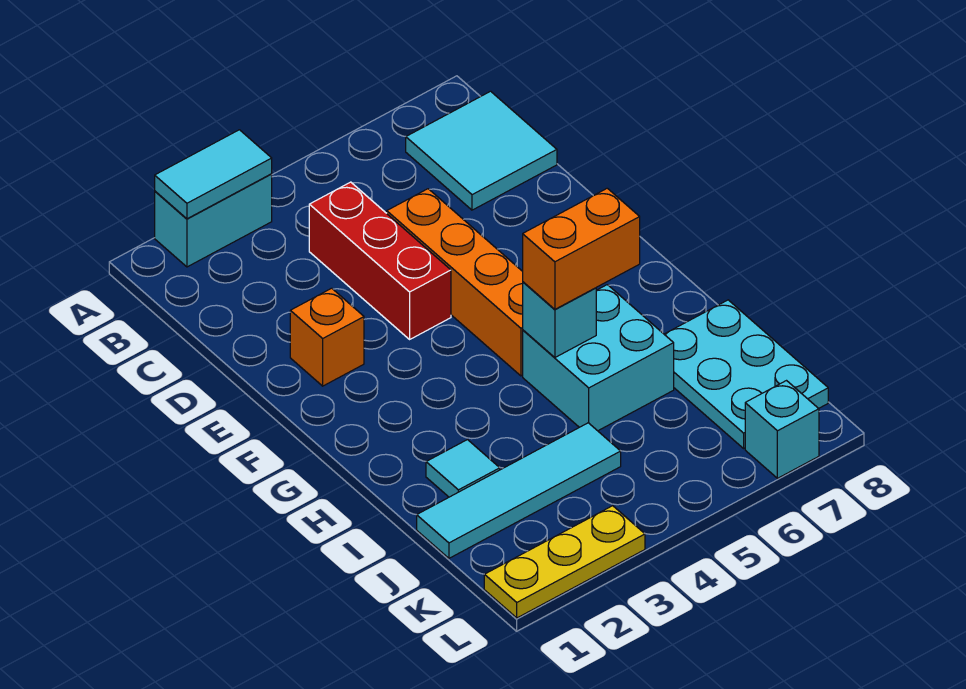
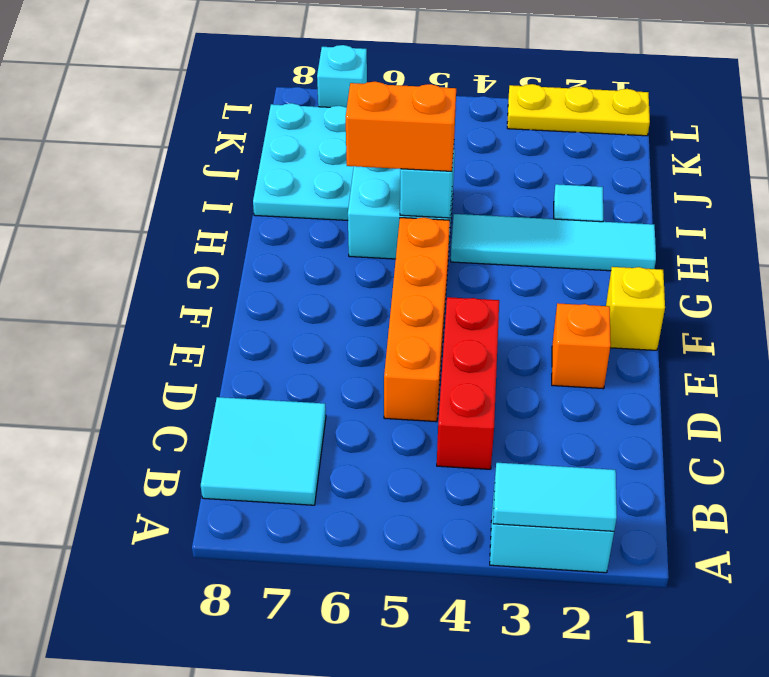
none -> yellow brick F1 level 1
cyan tile J1:J4 level 1 -> cyan tile H1:H4 level 1

